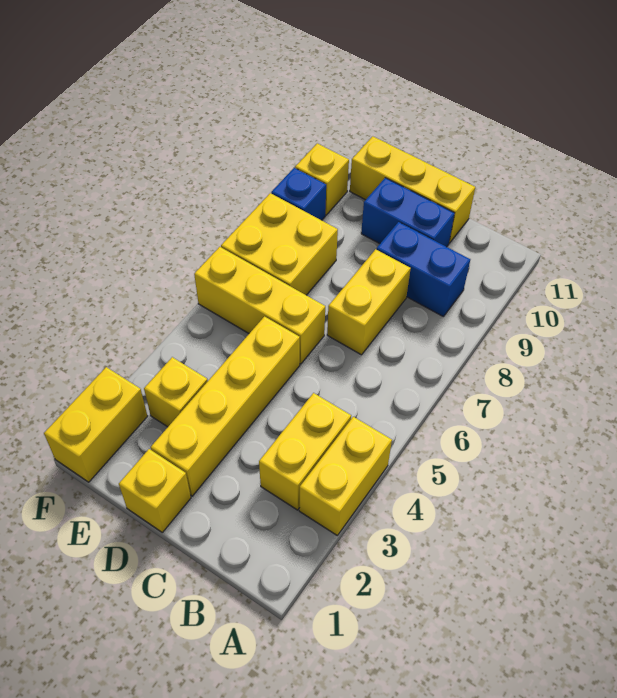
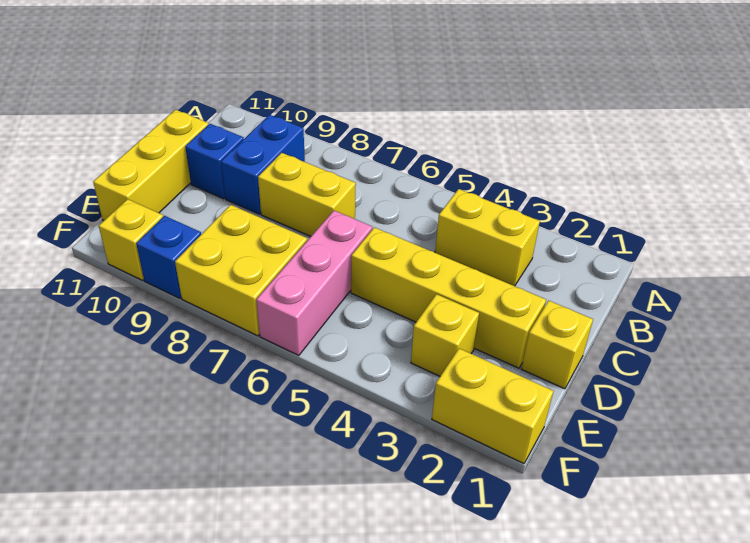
yellow brick A3:A4 level 1 -> none
blue brick C10:D10 level 1 -> blue brick C10 level 1
yellow brick D6:F6 level 1 -> pink brick D6:F6 level 1

